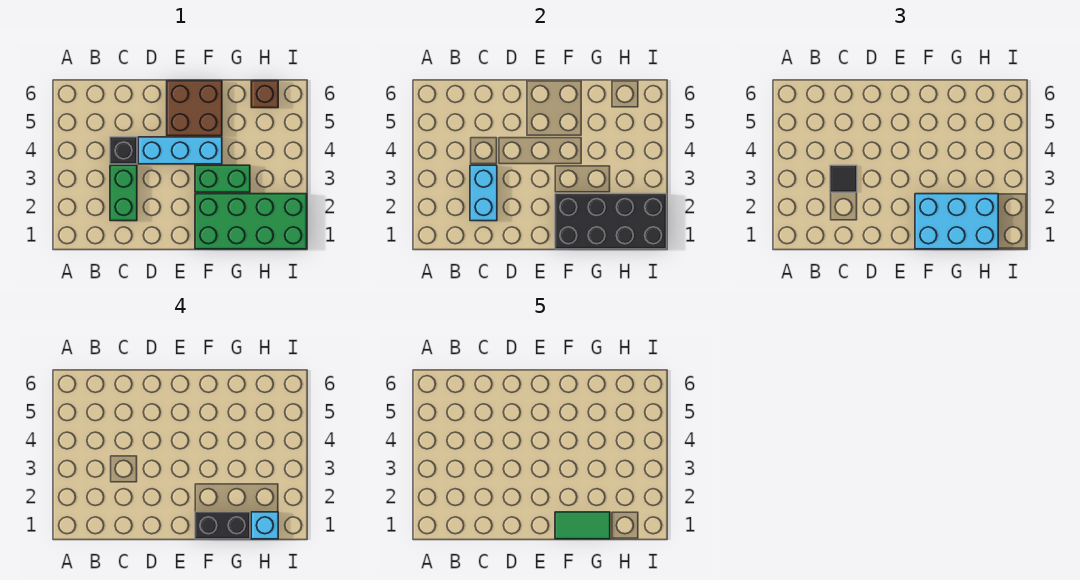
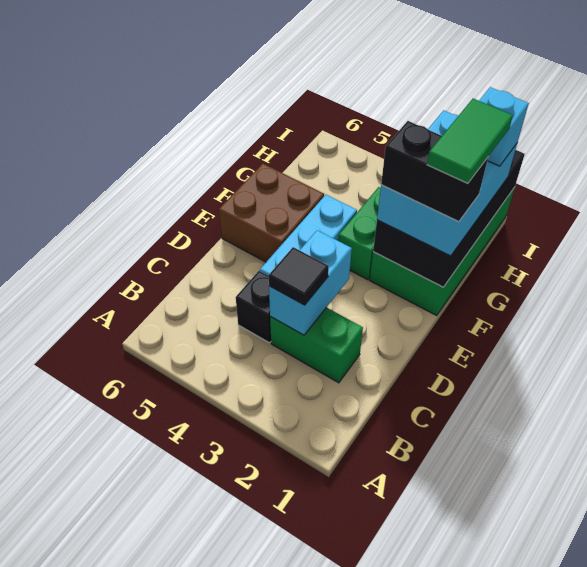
cyan brick C2:C3 level 2 -> cyan brick C3:D3 level 2
black brick F1:G1 level 4 -> black brick F1:F2 level 4
brown brick H6 level 1 -> none

